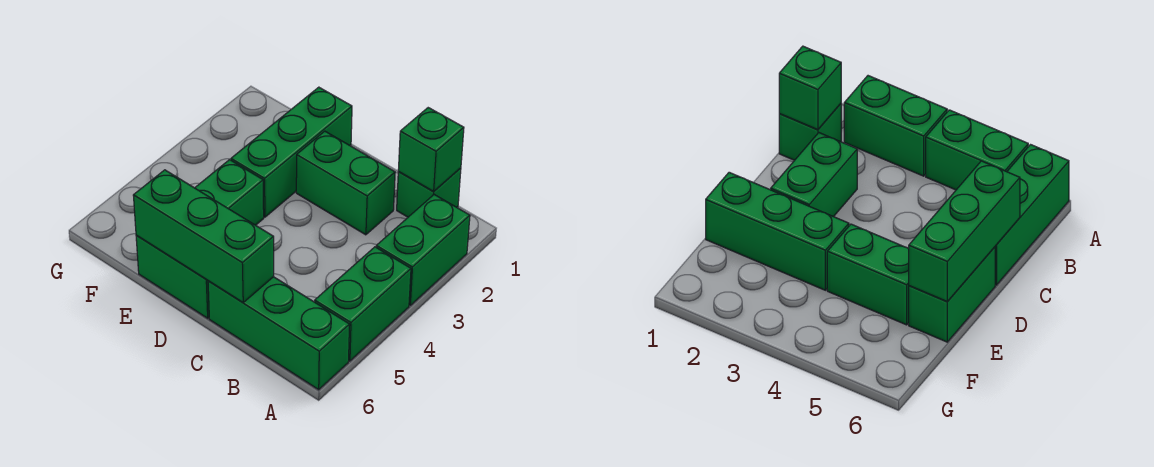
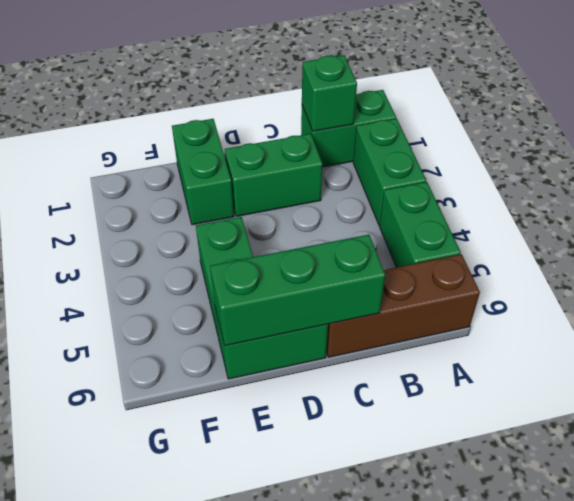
green brick A6:C6 level 1 -> brown brick A6:C6 level 1
green brick B1 level 1 -> green brick A1:B1 level 1
green brick E1:E3 level 1 -> green brick E1:E2 level 1

